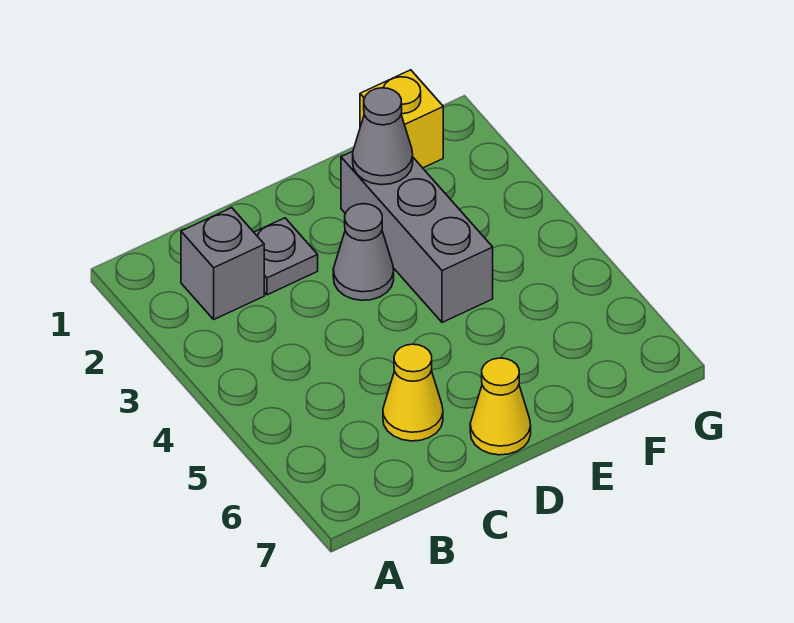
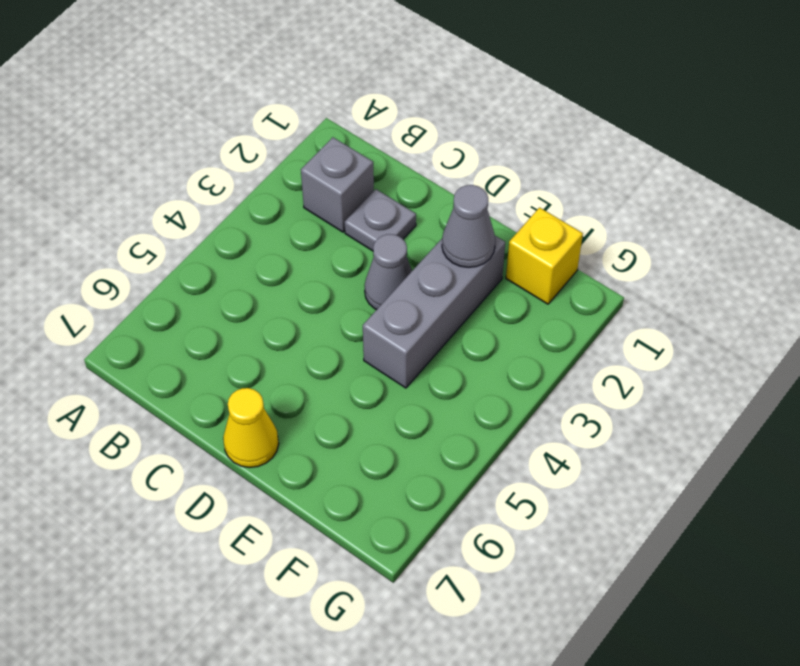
yellow cone C6 level 1 -> none

